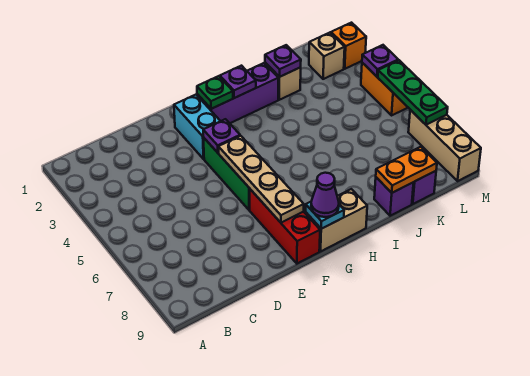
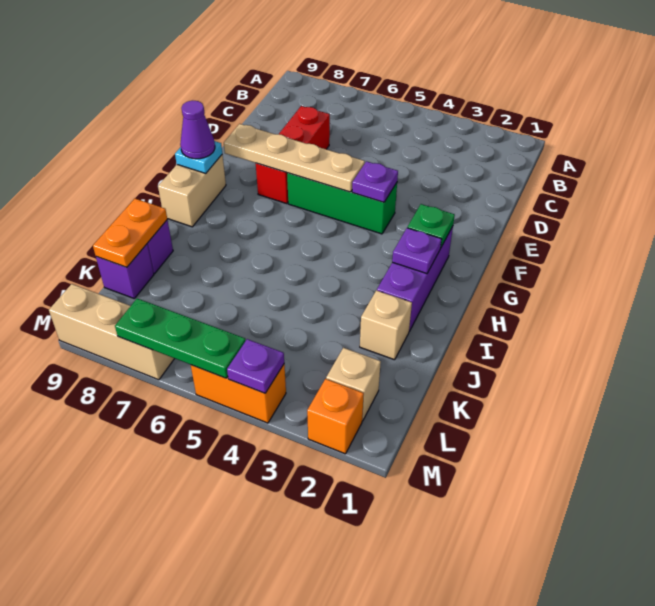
cyan brick F2:F3 level 1 -> none
red brick F7:F9 level 1 -> red brick D7:F7 level 1
purple plate J2 level 2 -> none

